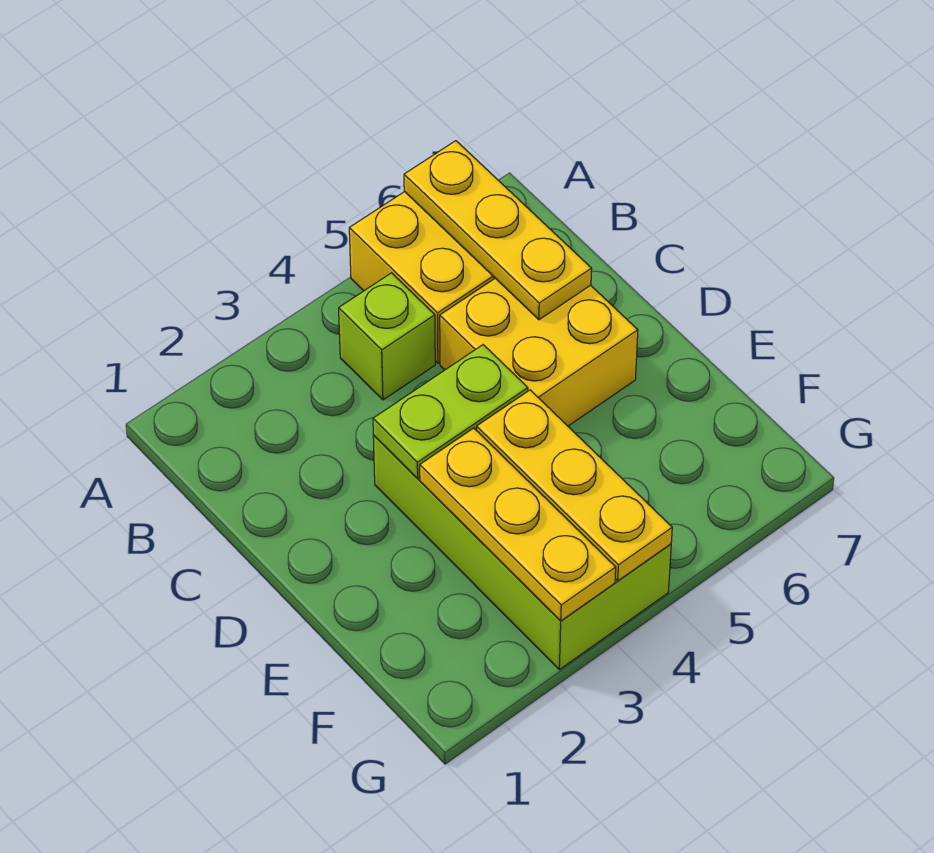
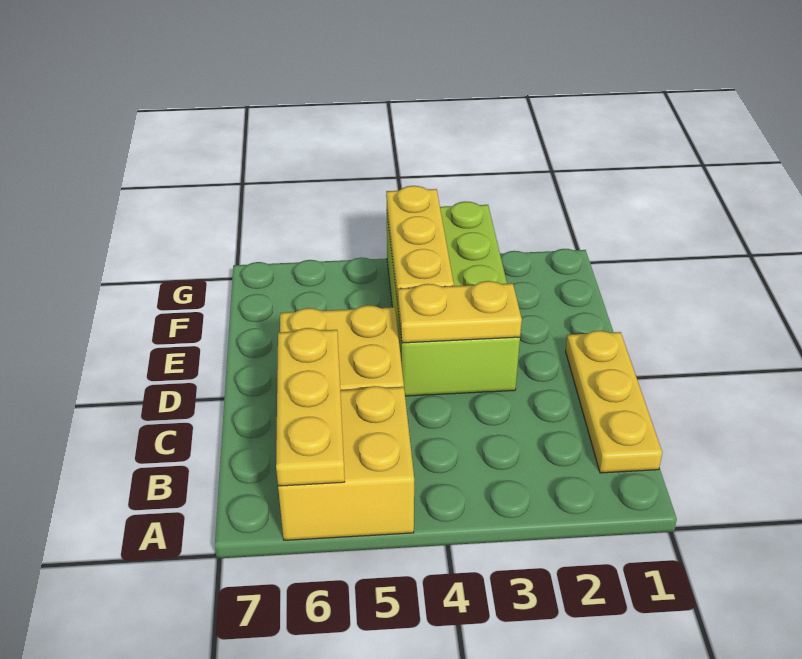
lime brick B4 level 1 -> none
lime plate D3:D4 level 2 -> yellow plate D3:D4 level 2
yellow plate E3:G3 level 2 -> yellow plate B1:D1 level 1

